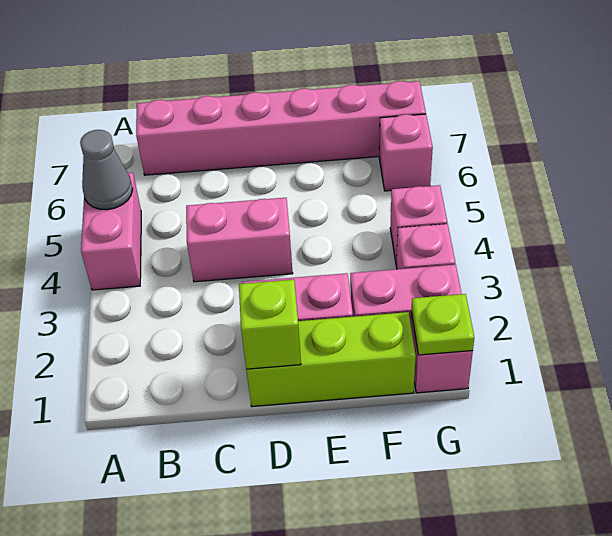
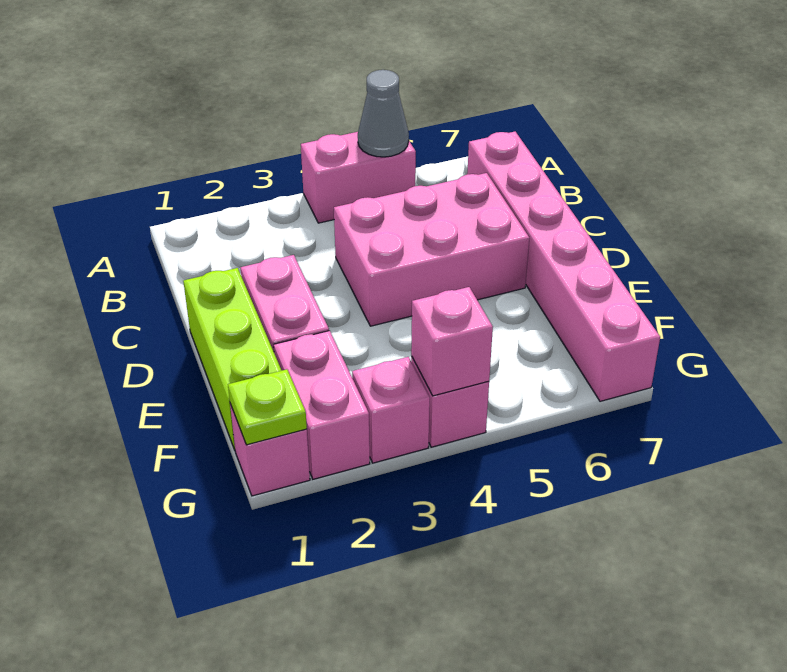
pink brick C4:D4 level 1 -> pink brick C4:D6 level 1
lime brick D1 level 2 -> none
pink brick G6 level 1 -> pink brick G4 level 2

